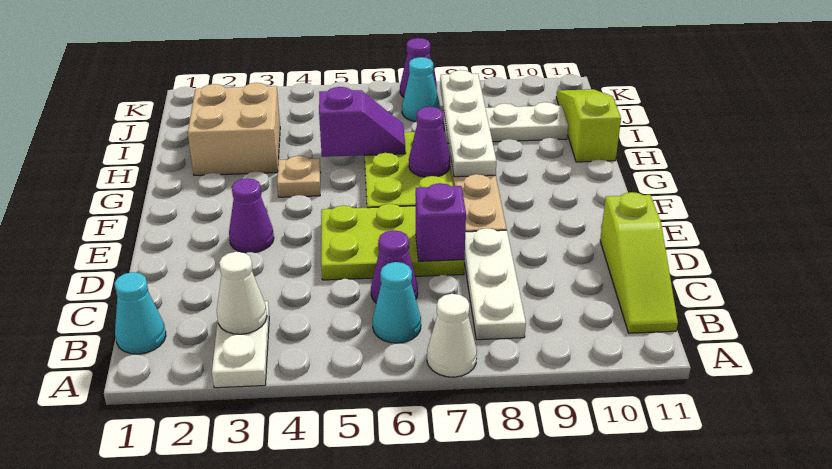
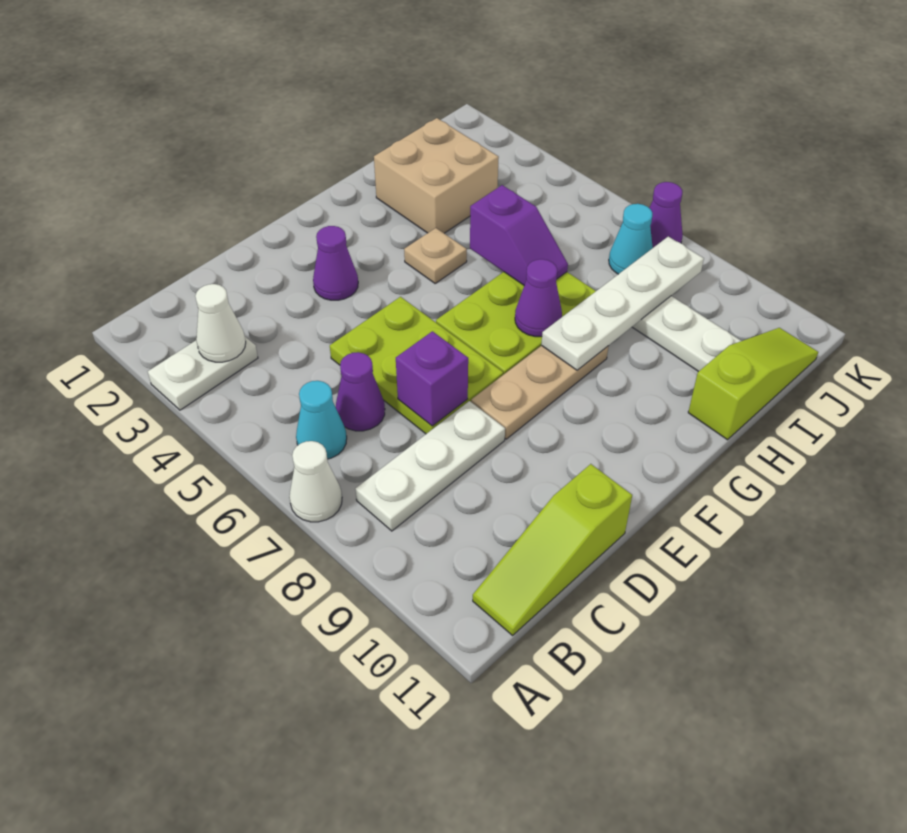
cyan cone B1 level 1 -> none

